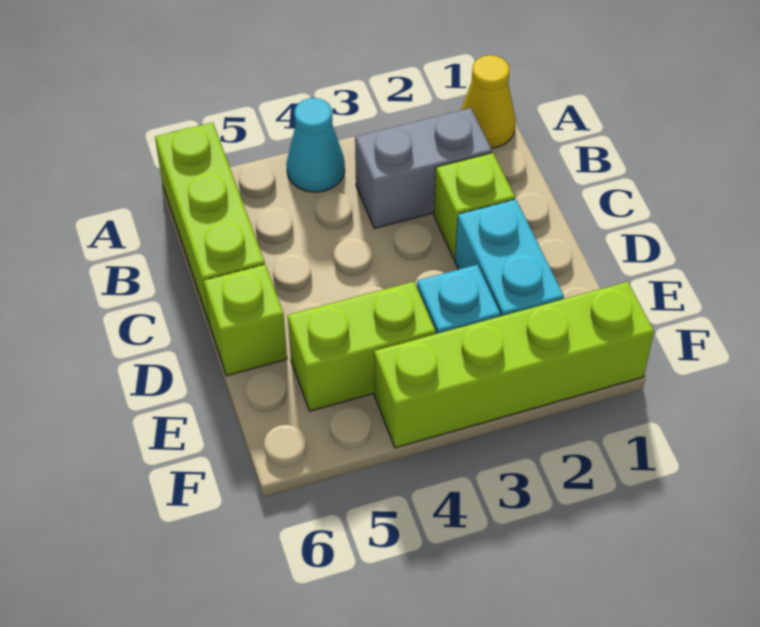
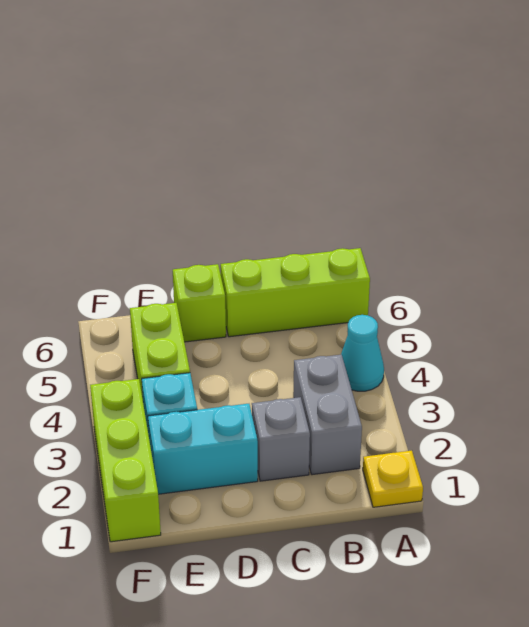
yellow cone A1 level 1 -> yellow plate A1 level 1
lime brick C2 level 1 -> grey brick C2 level 1
lime brick F1:F4 level 1 -> lime brick F1:F3 level 1

